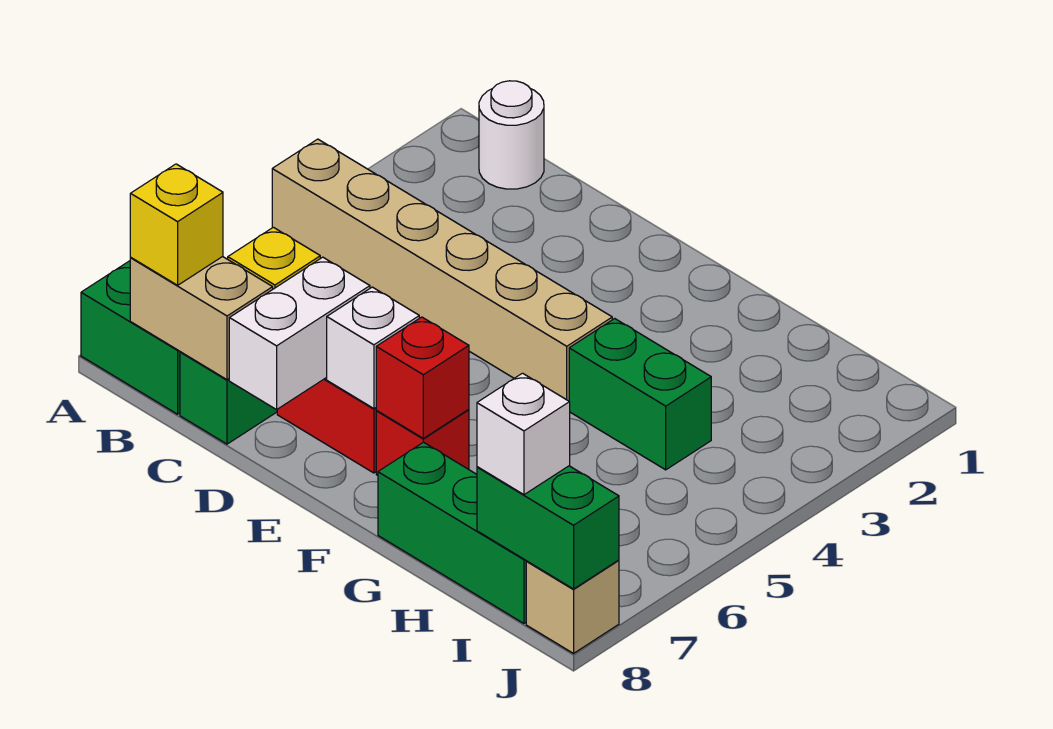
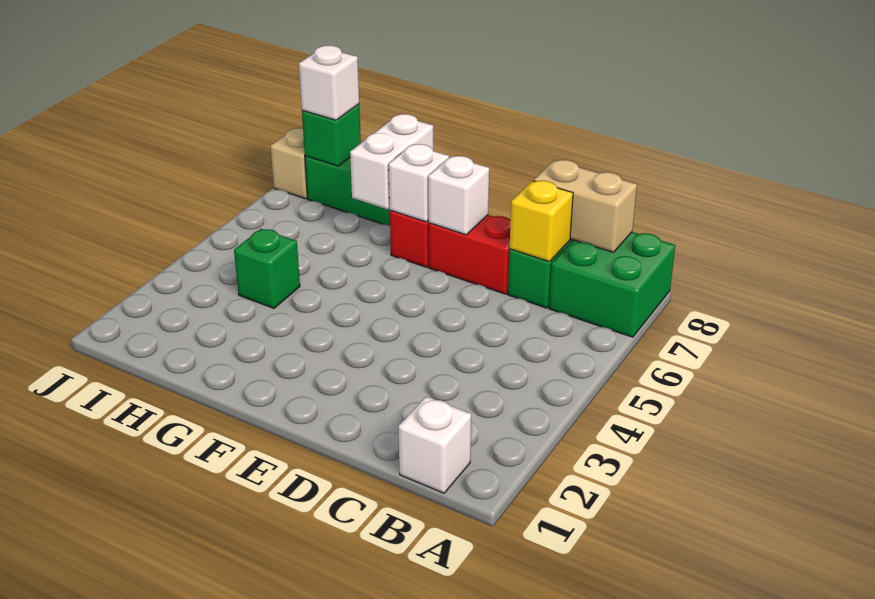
tan brick A4:F4 level 1 -> none
white round brick B1 level 1 -> white brick B1 level 1
yellow brick B8 level 3 -> none
white brick D7:D8 level 2 -> white brick G7:G8 level 2
red brick F7 level 2 -> white brick F7 level 2
green brick G4:H4 level 1 -> green brick H4 level 1
green brick I8:J8 level 2 -> green brick I8 level 2

